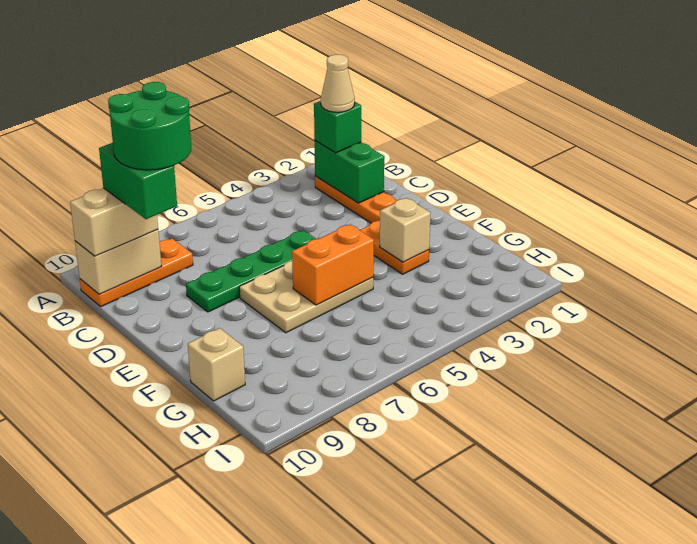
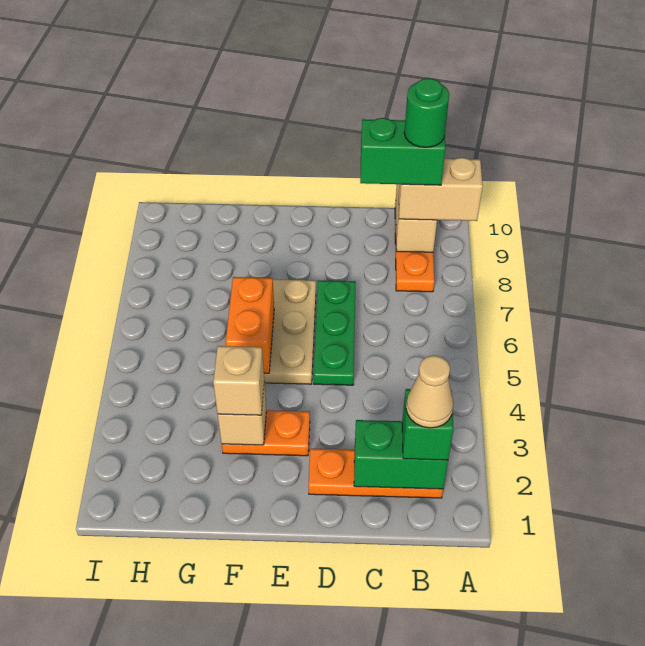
green round brick B8:C9 level 5 -> green round brick B9 level 5
tan brick B9:B10 level 3 -> tan brick A9:B9 level 3
green plate D5:D8 level 1 -> green plate D5:D7 level 1
tan brick G10 level 1 -> tan brick F3 level 3

